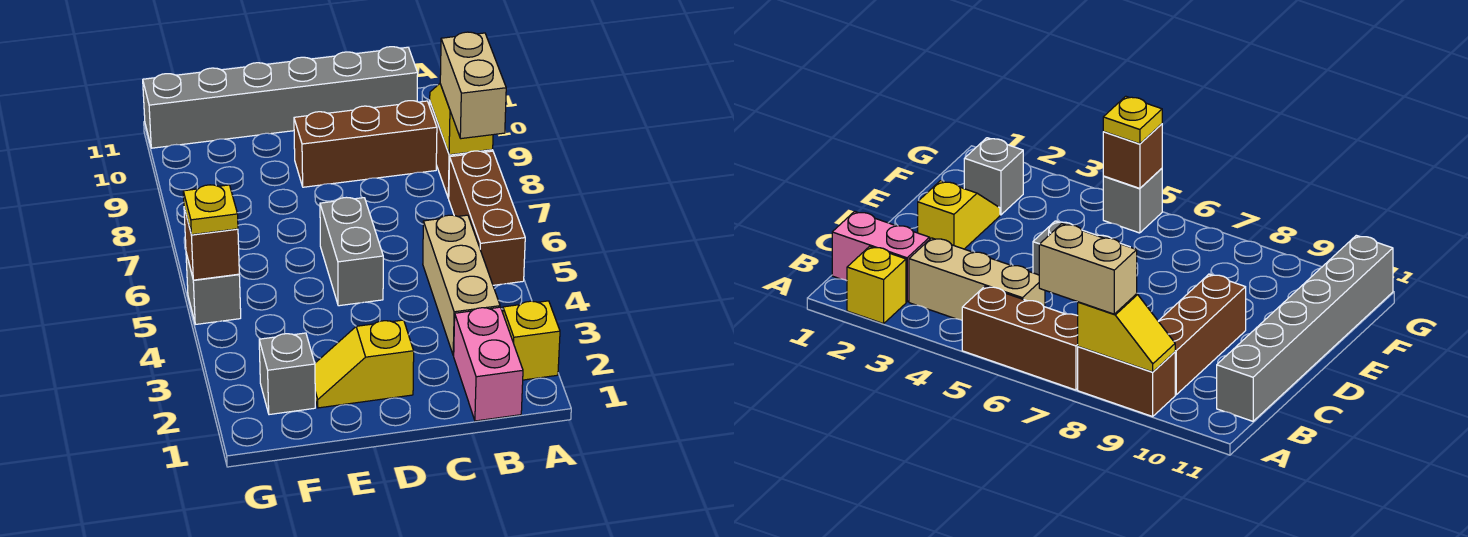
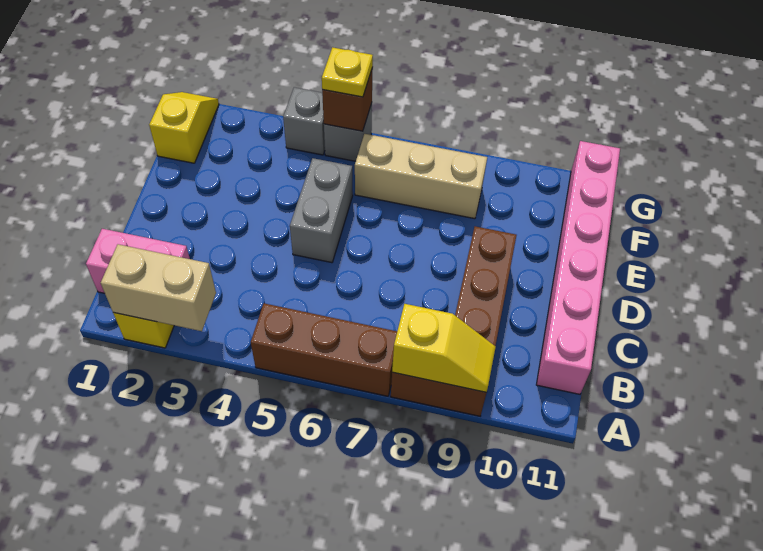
tan brick A7:A8 level 3 -> tan brick A2:A3 level 2
tan brick B3:B5 level 1 -> tan brick F6:F8 level 1
grey brick B11:G11 level 1 -> pink brick B11:G11 level 1
yellow slope D2:E2 level 1 top D -> yellow slope F1:G1 level 1 top F
grey brick D5:D6 level 1 -> grey brick D5:E5 level 1
grey brick F2 level 1 -> grey brick G4 level 1

